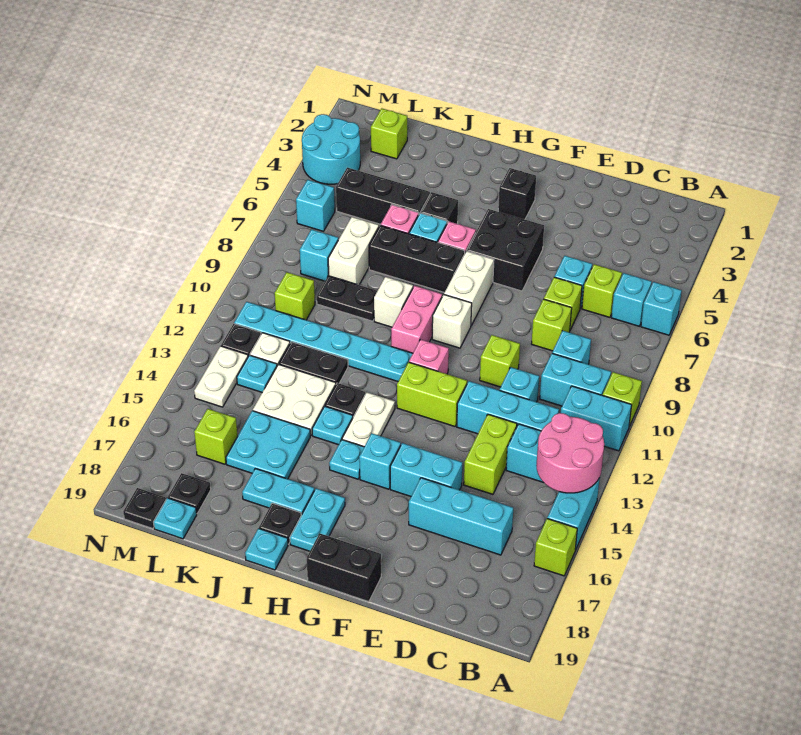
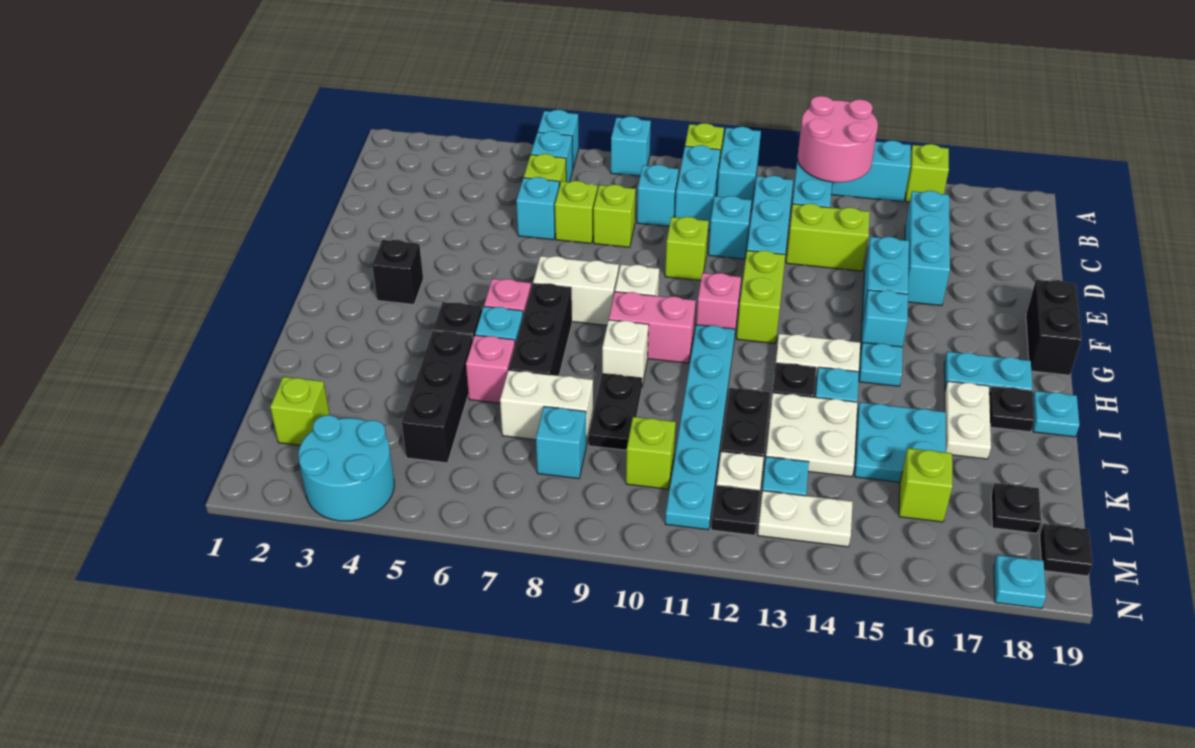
black brick F5:G6 level 1 -> none
cyan plate I17:J17 level 1 -> white plate I17:J17 level 1
cyan plate L19 level 1 -> cyan plate N18 level 1
cyan brick M6 level 1 -> cyan brick A8 level 1

